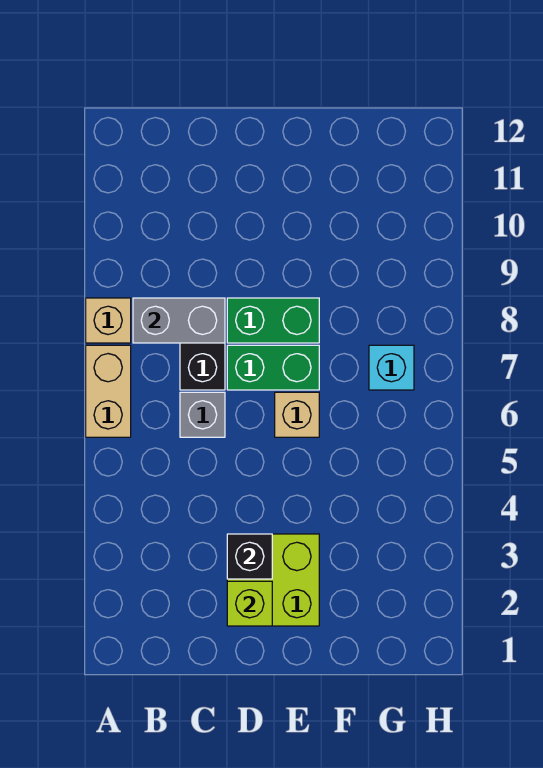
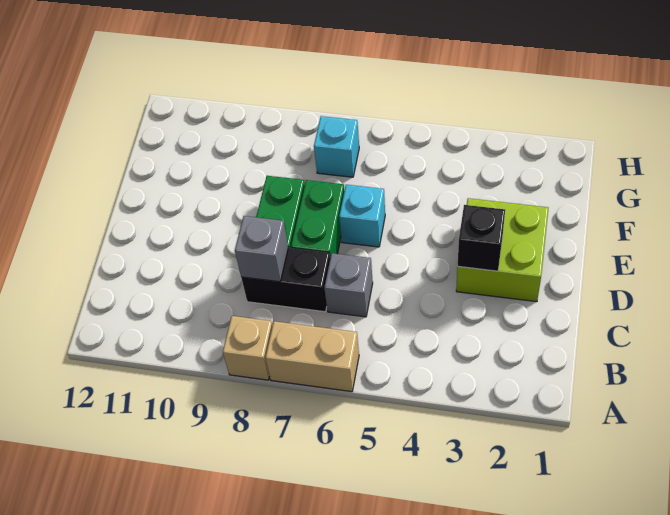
grey brick B8:C8 level 2 -> grey brick C8 level 2
lime brick D2 level 2 -> none
tan brick E6 level 1 -> cyan brick E6 level 1

